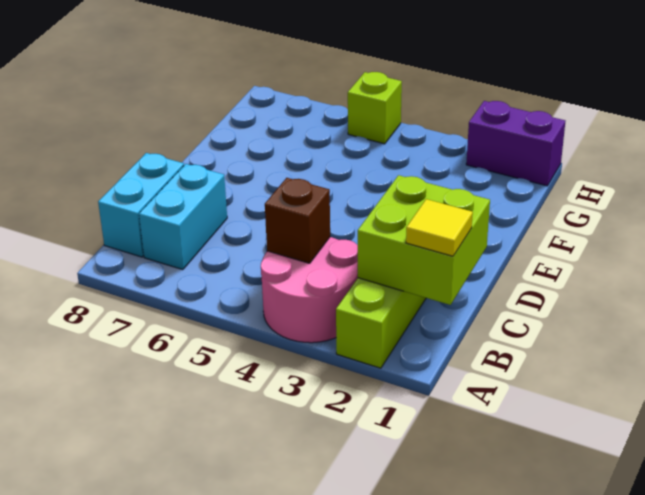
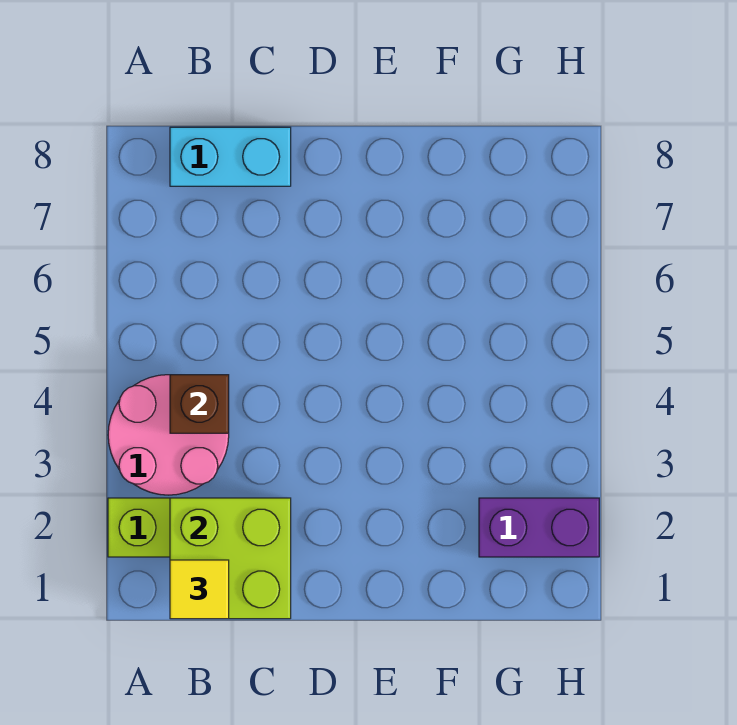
cyan brick B7:C7 level 1 -> none
purple brick H1:H2 level 1 -> purple brick G2:H2 level 1
lime brick H5 level 1 -> none

